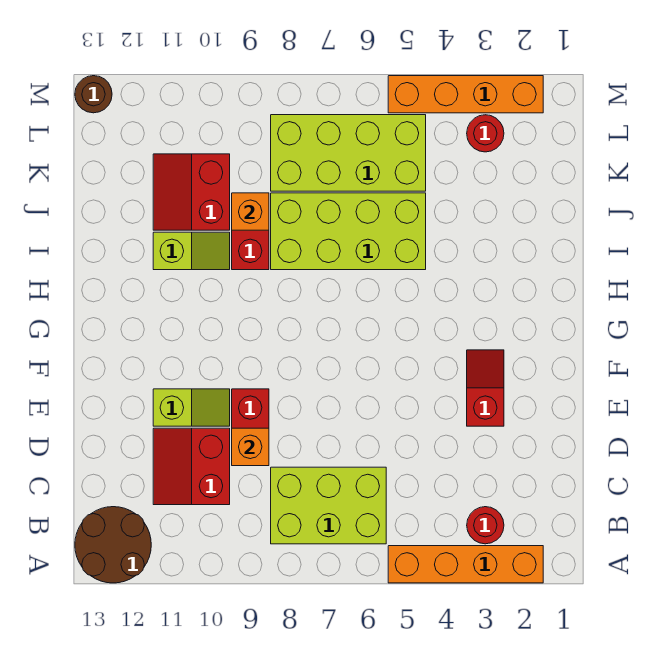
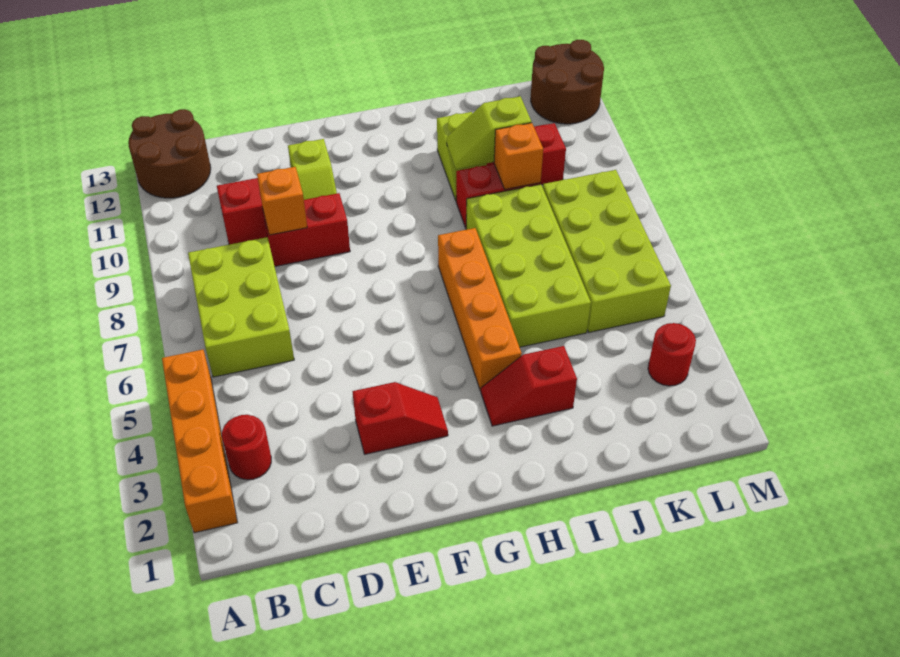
none -> red slope H3:I3 level 1 top I
none -> lime slope I10:J10 level 2 top J
orange brick M2:M5 level 1 -> orange brick H4:H7 level 1
brown round brick M13 level 1 -> brown round brick L12:M13 level 1

